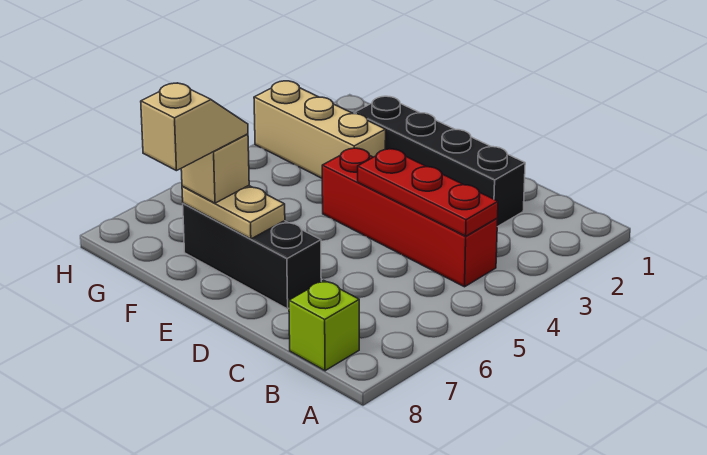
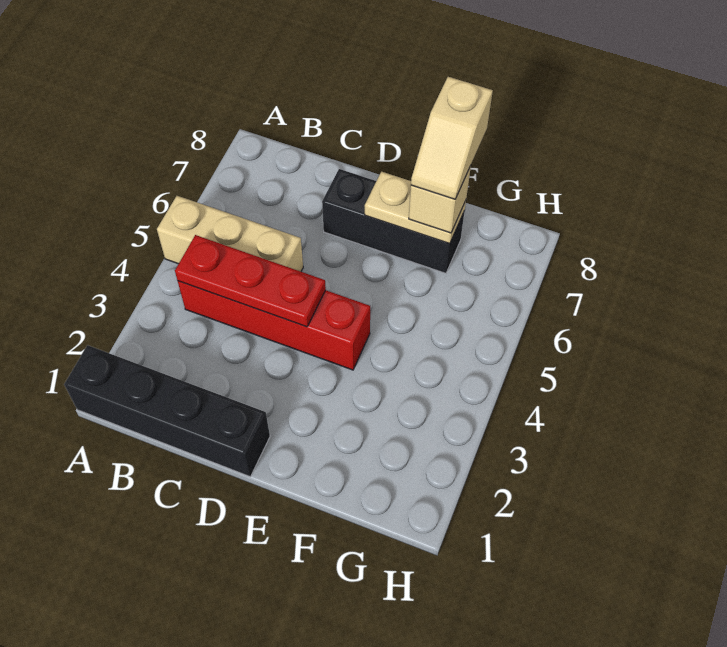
lime brick B8 level 1 -> none
black brick C2:F2 level 1 -> black brick A1:D1 level 1
tan brick F3:H3 level 1 -> tan brick A5:C5 level 1

